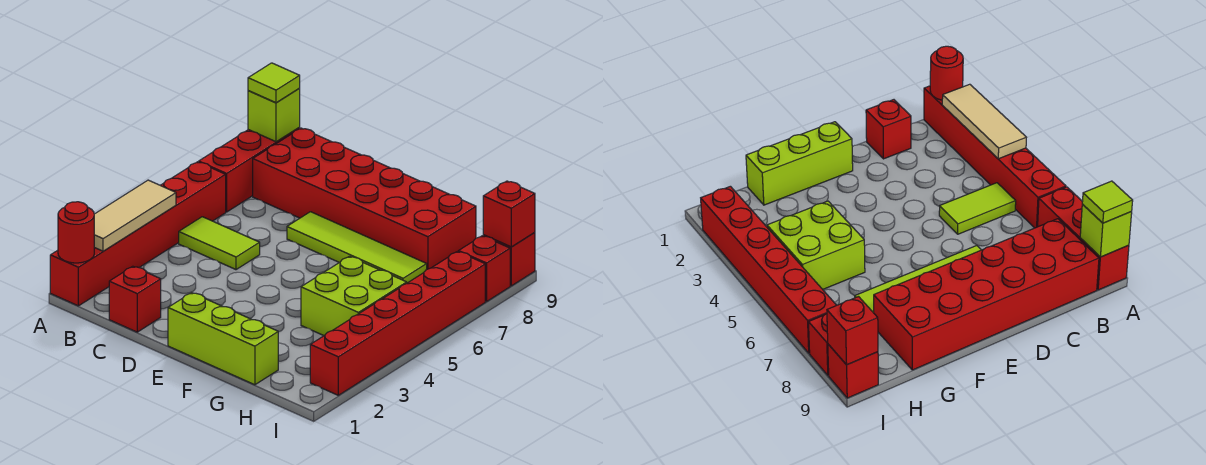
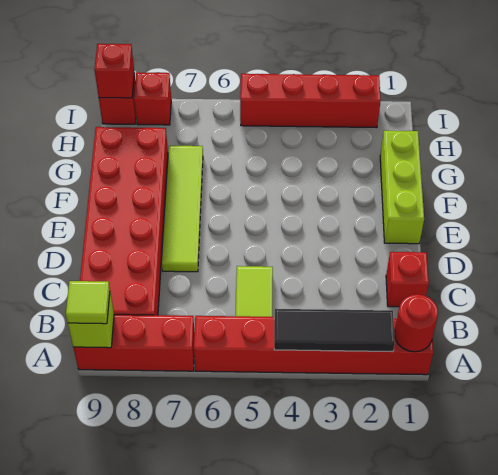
tan tile A2:A4 level 2 -> black tile A2:A4 level 2
lime brick G4:H5 level 1 -> none
red brick I2:I7 level 1 -> red brick I2:I5 level 1

